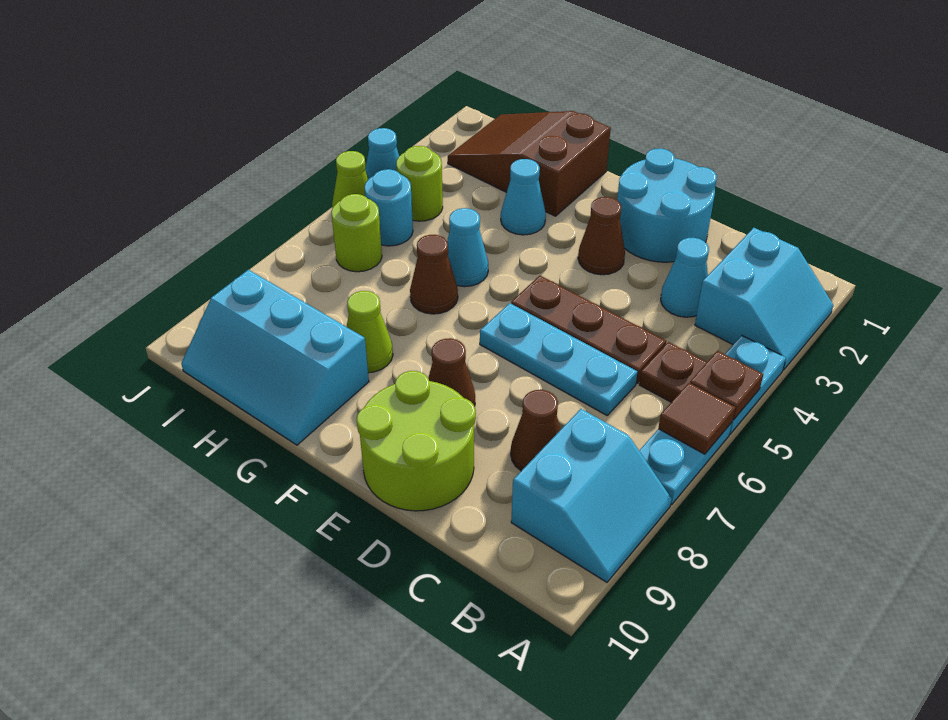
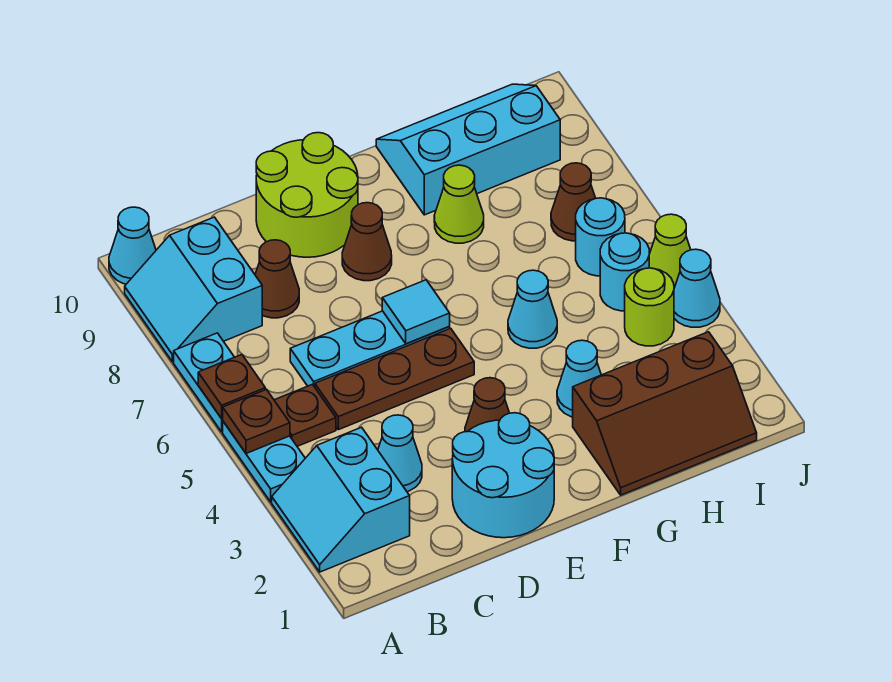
brown tile A6 level 2 -> brown plate A6 level 2
none -> cyan cone A10 level 1
none -> cyan tile E6 level 2
brown slope G1:I2 level 1 top G -> brown slope G1:I2 level 1 top 2
brown cone G6 level 1 -> brown cone I7 level 1
lime round brick I6 level 1 -> cyan round brick I6 level 1

